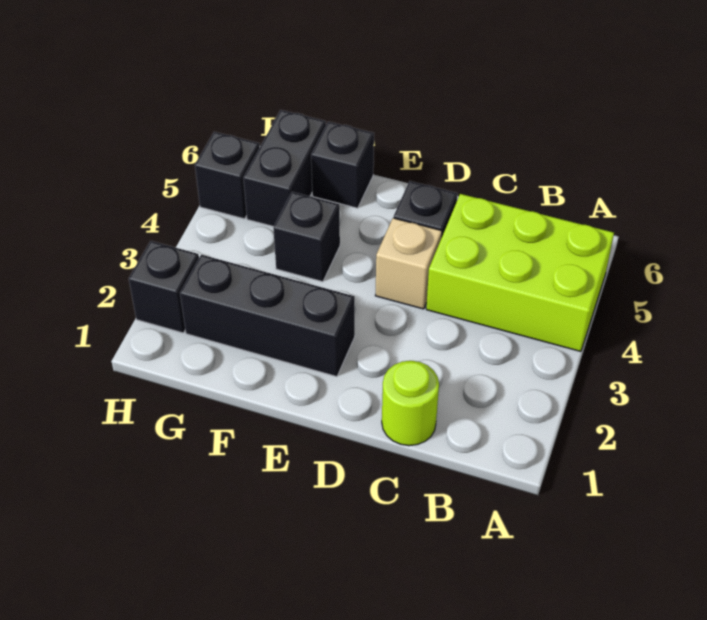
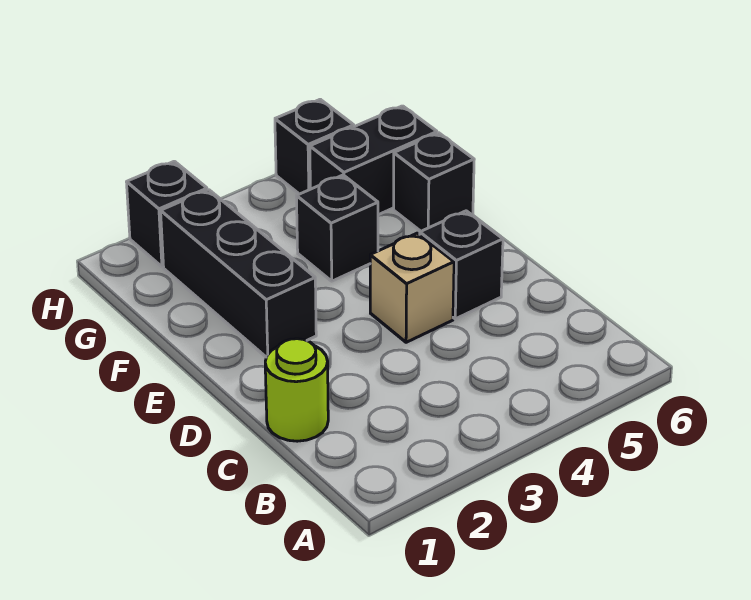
lime brick A4:C5 level 1 -> none

